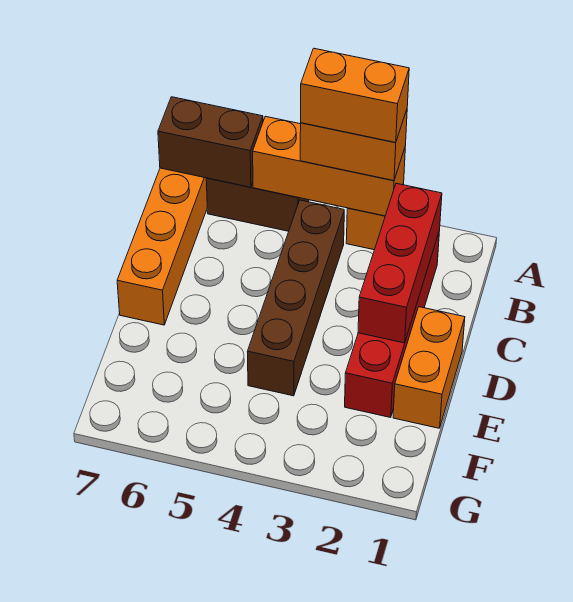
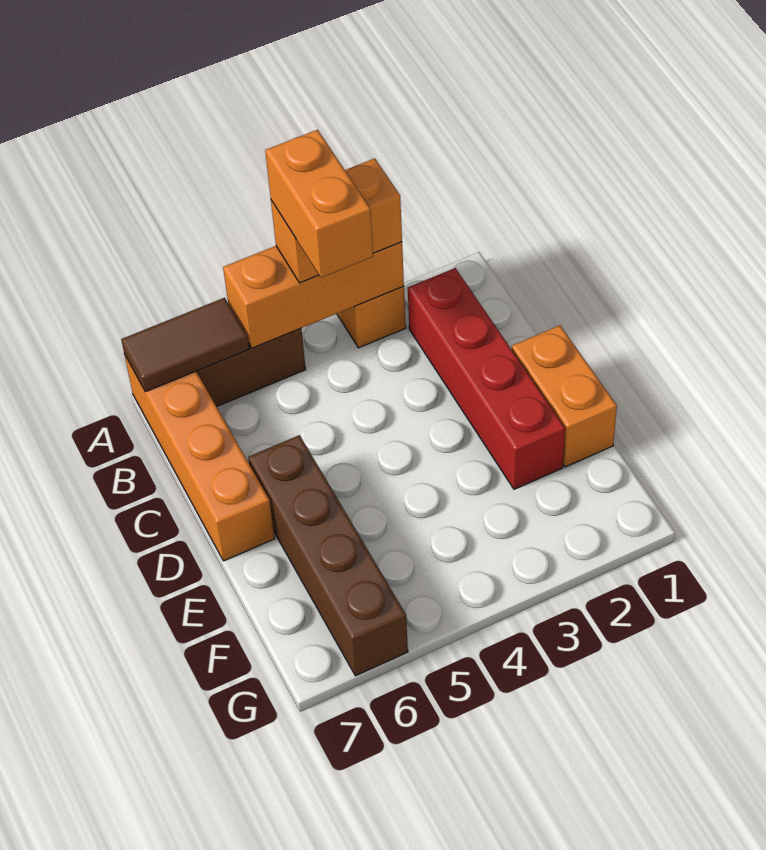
orange brick A3:A4 level 4 -> orange brick A4:B4 level 4
brown brick A6:A7 level 2 -> brown tile A6:A7 level 2
red brick B2:D2 level 2 -> none
brown brick B4:E4 level 1 -> brown brick D6:G6 level 1

